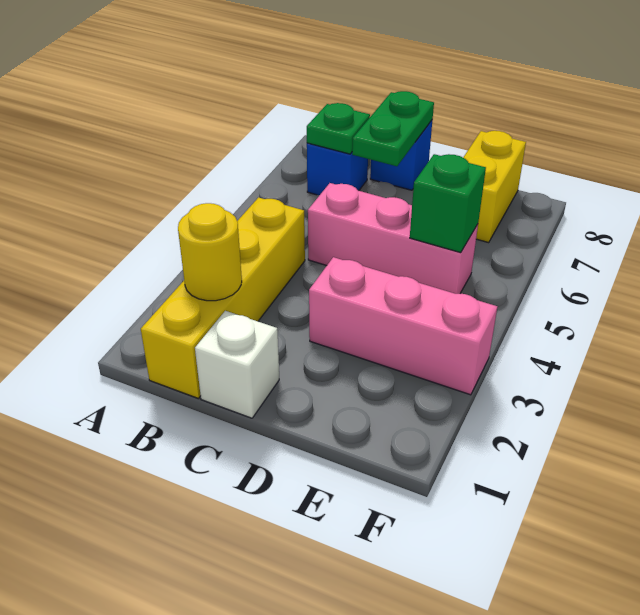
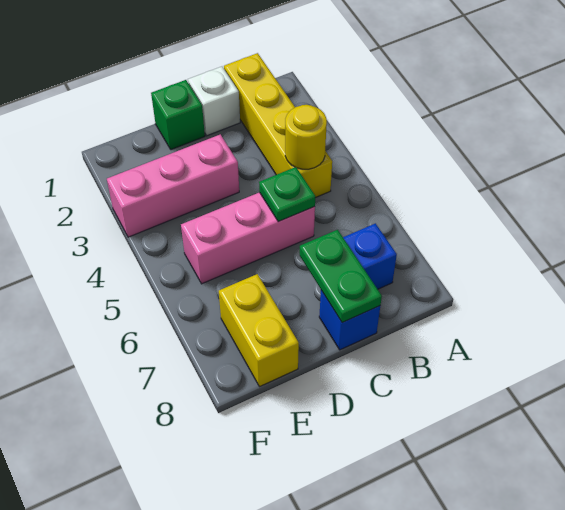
yellow round brick B2 level 2 -> yellow round brick B4 level 2
green plate B7 level 2 -> green plate C5 level 2
green brick E5 level 2 -> green brick D1 level 1

